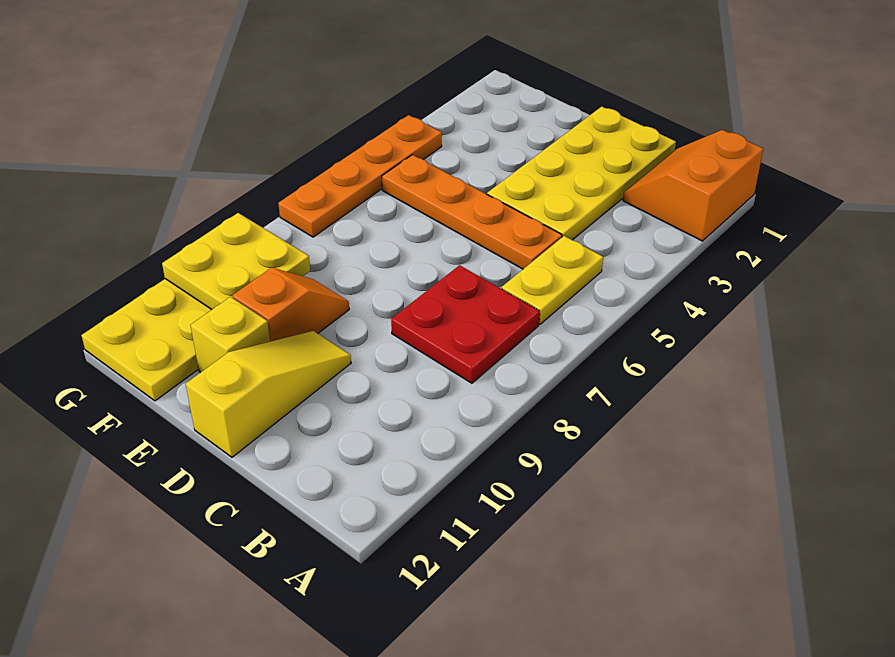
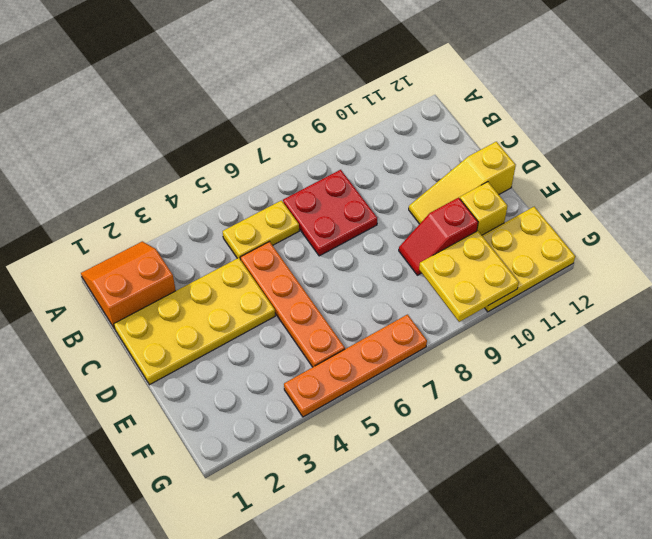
orange slope A1:B2 level 1 top A -> orange slope A1:B2 level 1 top B
orange slope E9:E10 level 1 top 10 -> red slope E9:E10 level 1 top 10

